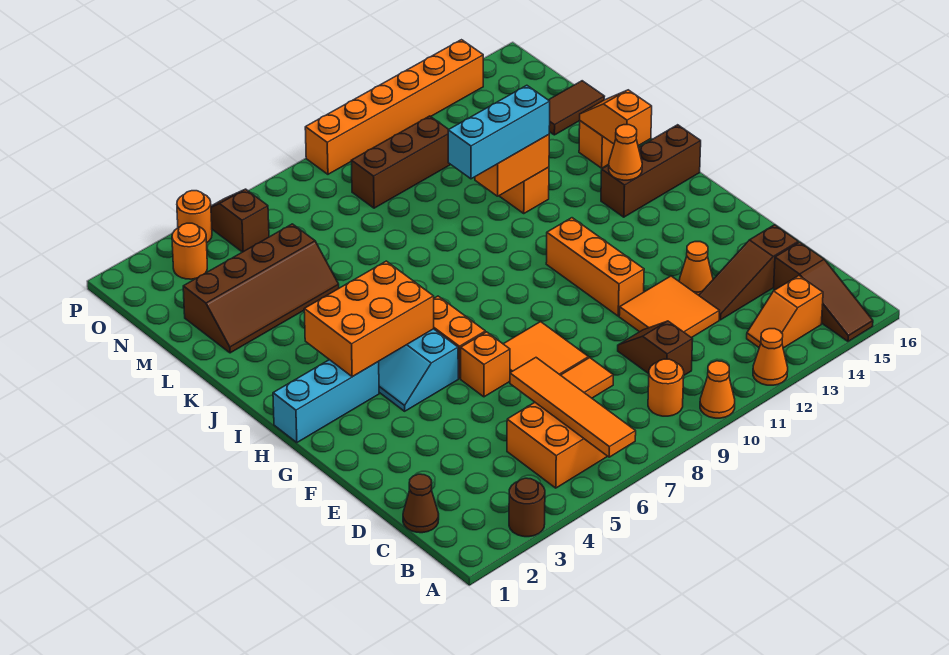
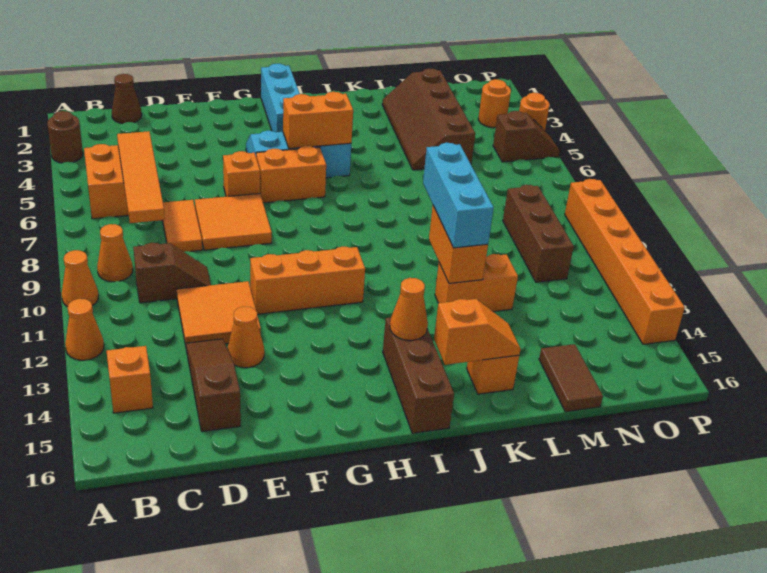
orange tile A6:D6 level 2 -> orange tile C5:C8 level 2
brown slope A15:C15 level 1 top C -> none
orange round brick B9 level 1 -> orange cone B9 level 1
orange brick H3:I5 level 2 -> orange brick H5:I5 level 2

